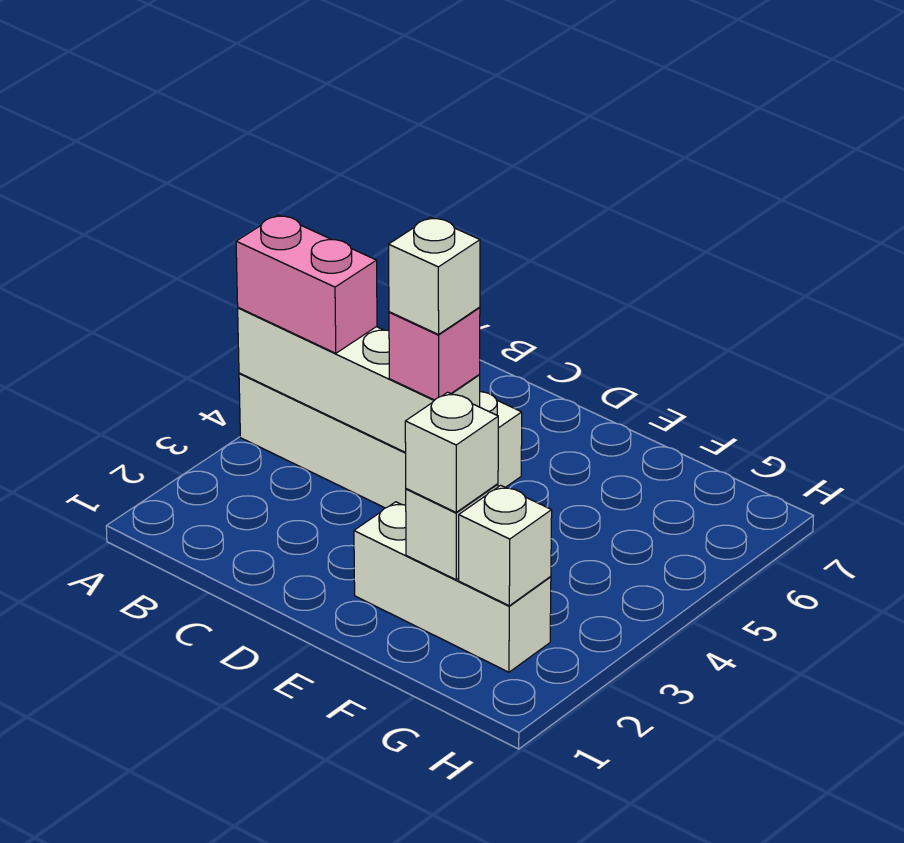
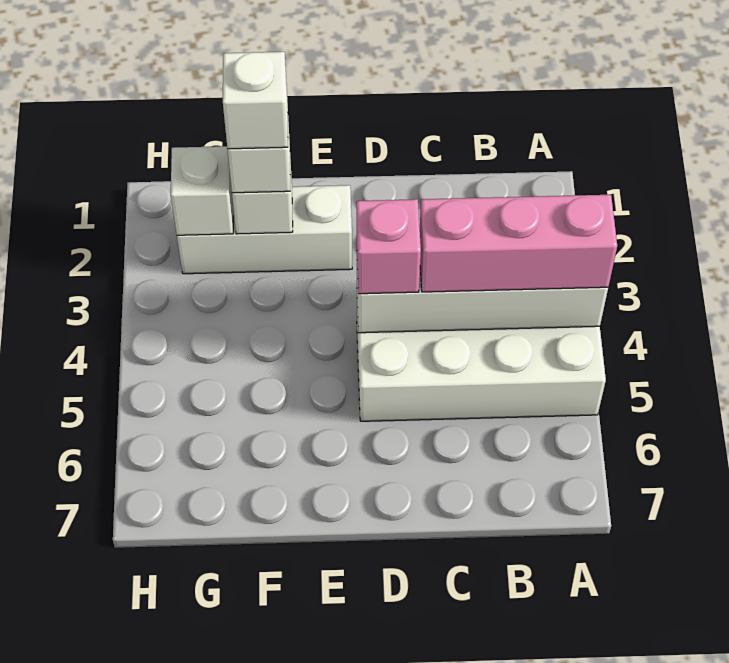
pink brick A4:B4 level 3 -> pink brick A4:C4 level 3
white brick D4 level 4 -> white brick F2 level 4

